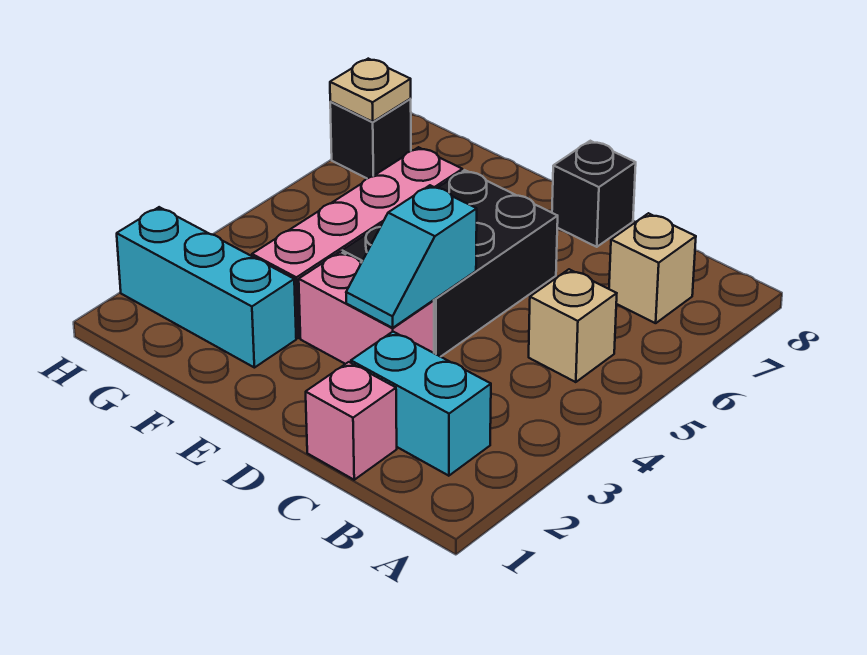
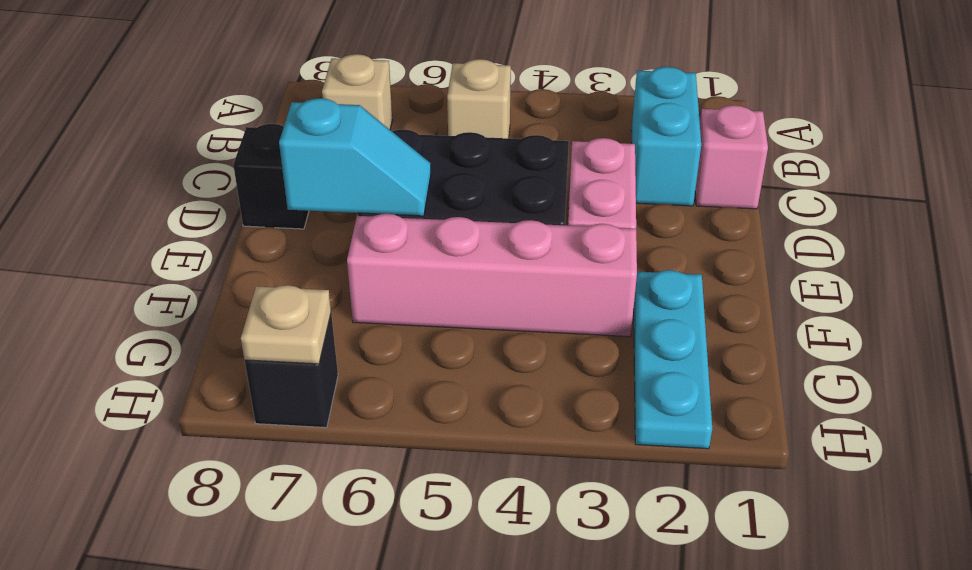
cyan slope D3:D4 level 2 top 4 -> cyan slope E6:E7 level 2 top 7
cyan brick F2:H2 level 1 -> cyan plate F2:H2 level 1

